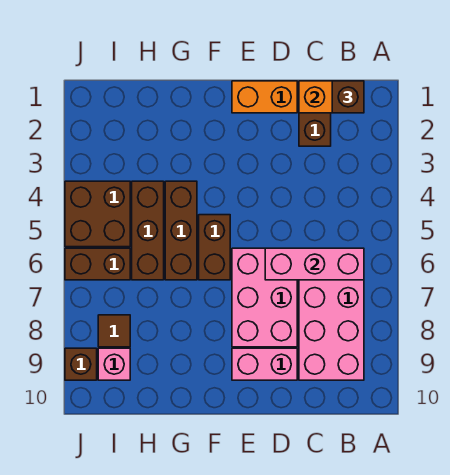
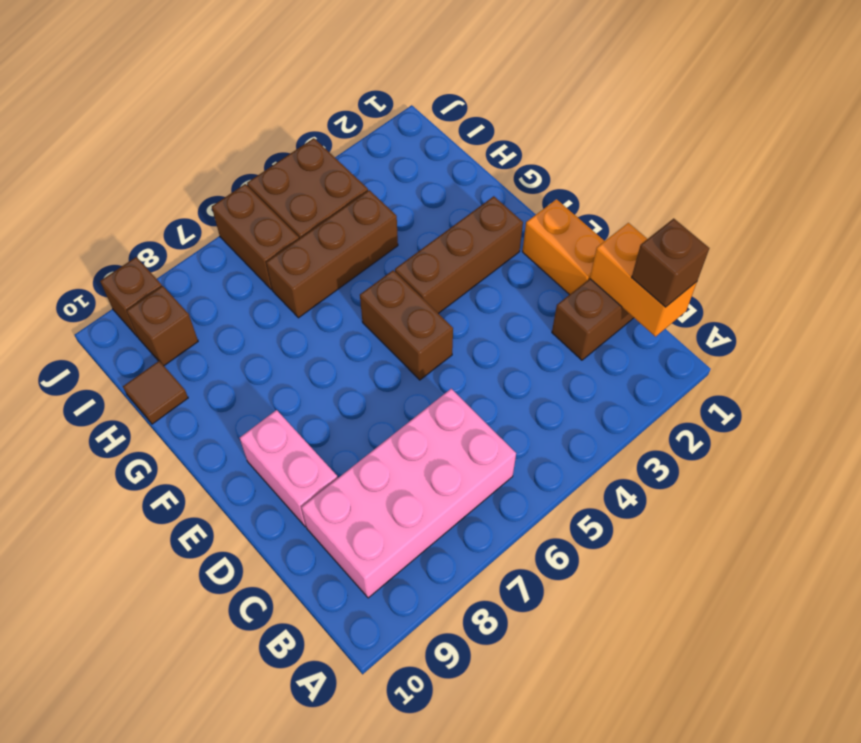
pink brick B6:D6 level 2 -> none
pink brick D6:E8 level 1 -> none
brown brick F5:F6 level 1 -> brown brick E5:F5 level 1
brown brick G4:G6 level 1 -> brown brick F2:F4 level 1
brown tile I8 level 1 -> brown tile H10 level 1
pink brick I9 level 1 -> brown brick I9 level 1

